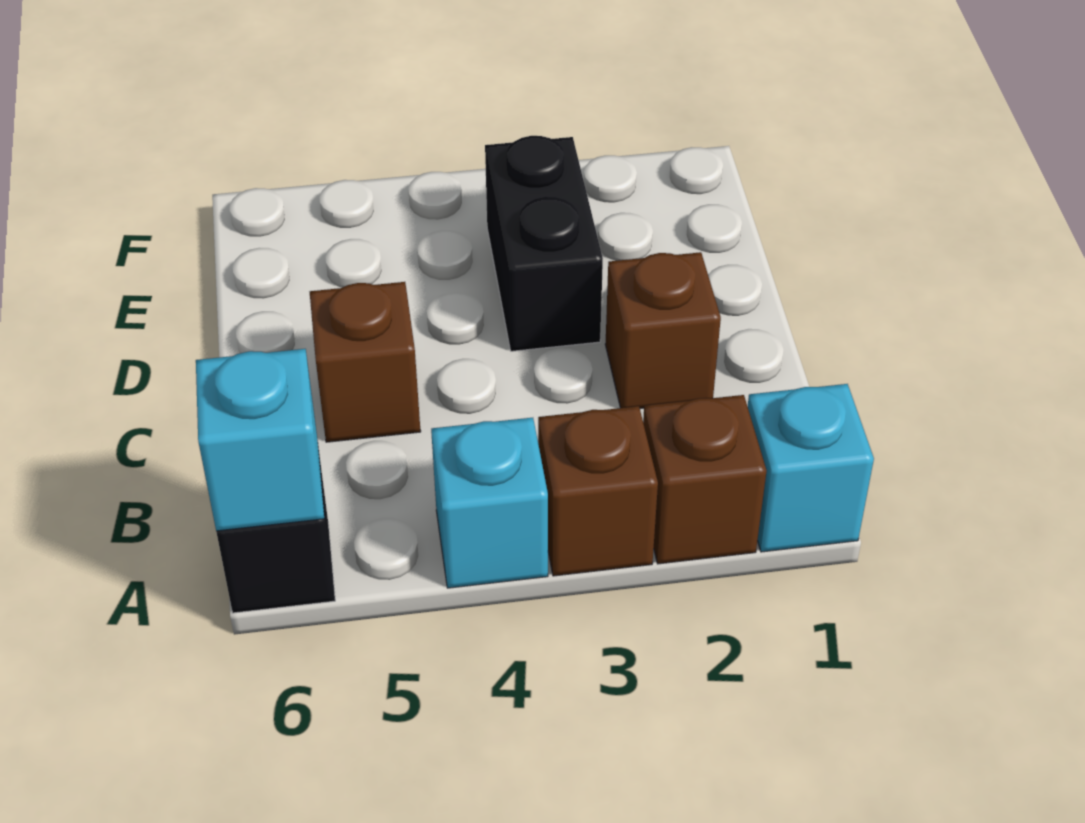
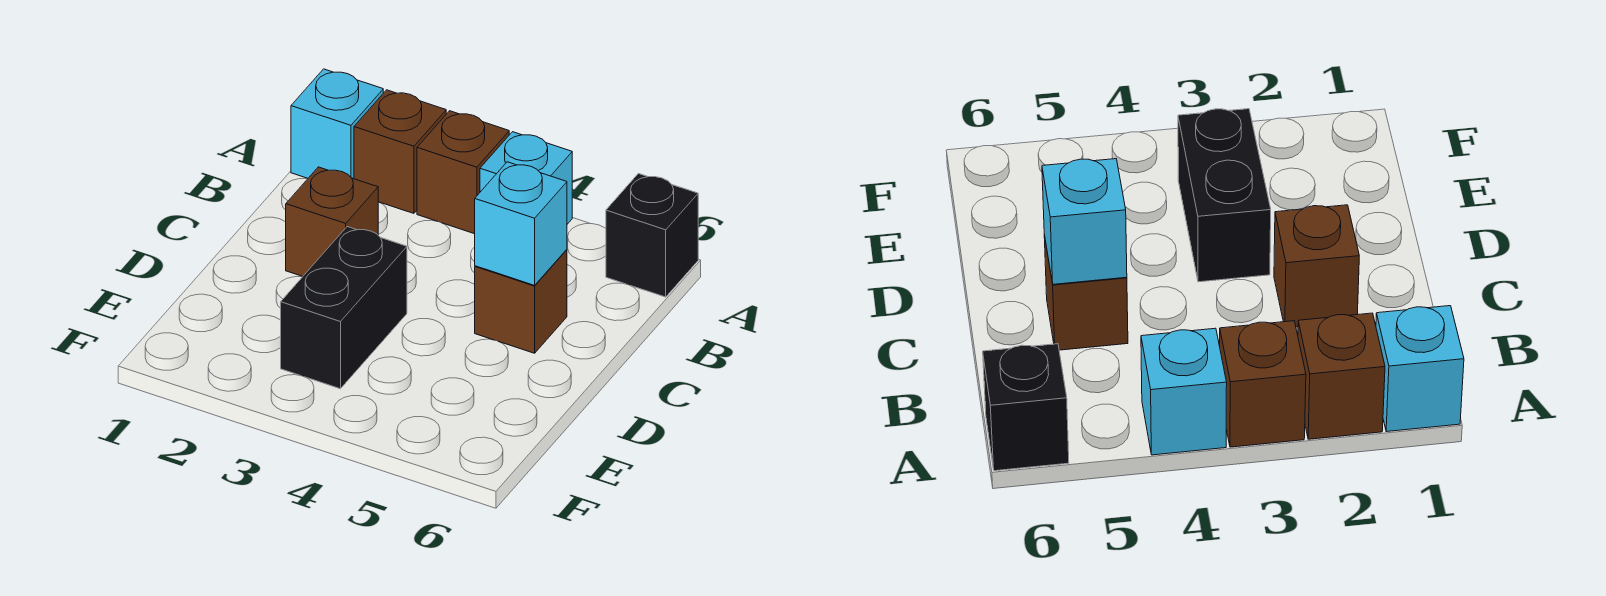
cyan brick A6 level 2 -> cyan brick C5 level 2

